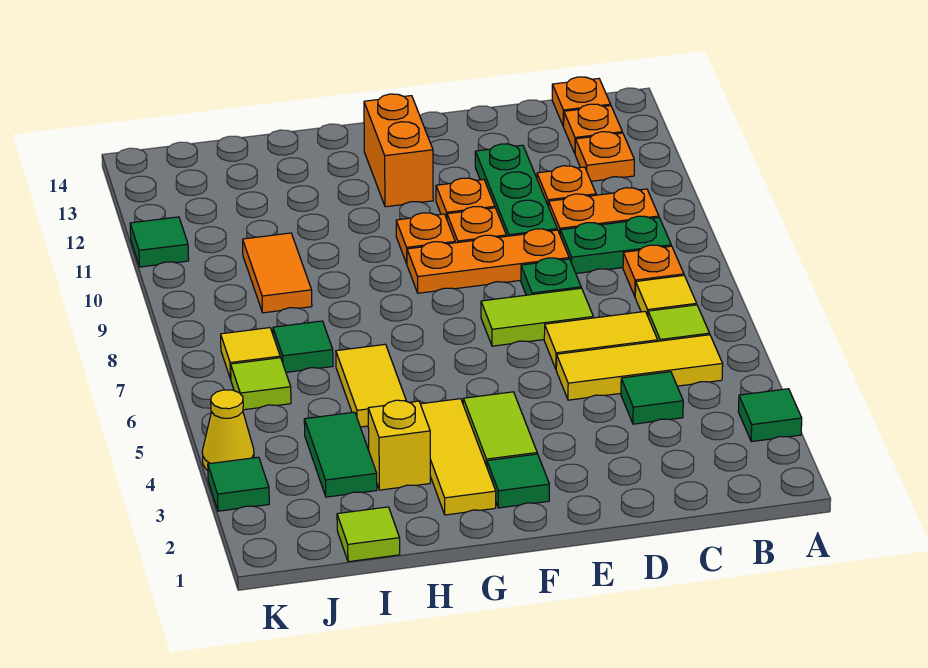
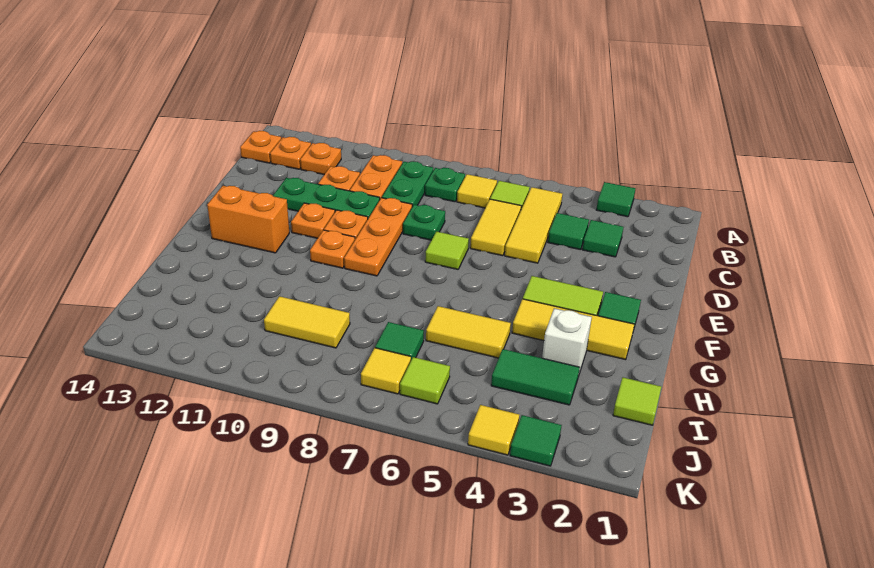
orange plate B8 level 1 -> green plate B8 level 1
lime tile D7:E7 level 1 -> lime tile E7 level 1
yellow brick H3 level 1 -> white brick H3 level 1
orange tile I9:I10 level 1 -> yellow tile I9:I10 level 1
yellow cone K4 level 1 -> yellow tile K4 level 1
green tile K11 level 1 -> green tile C3 level 1

